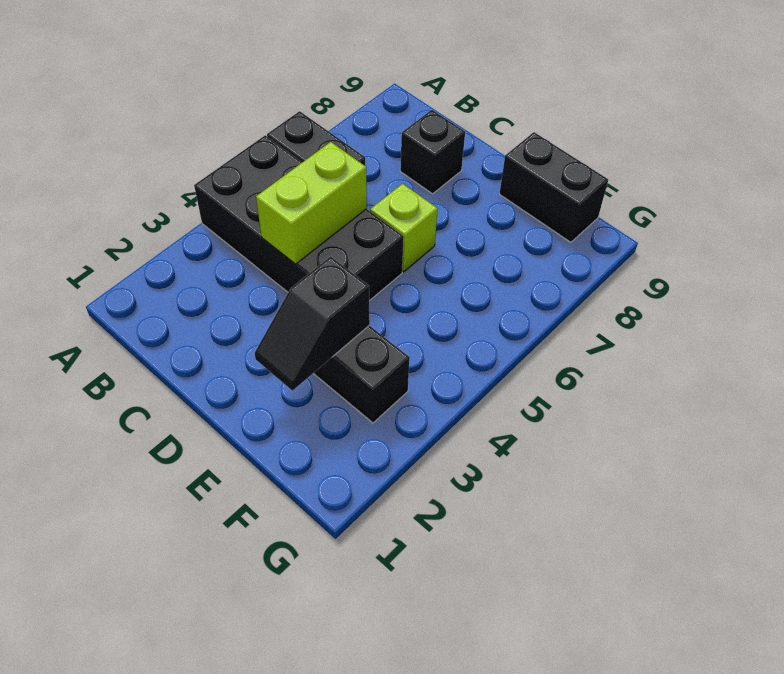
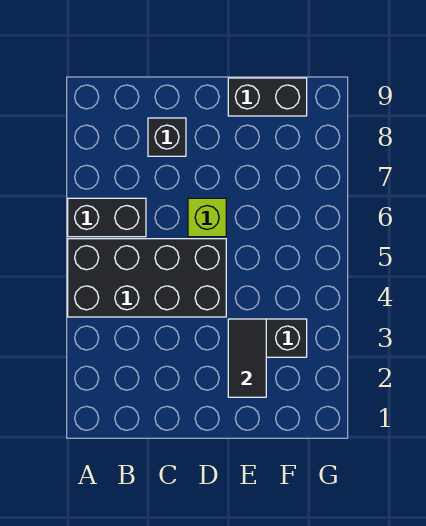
lime brick C4:C5 level 2 -> none
black slope E2:E3 level 2 top 3 -> black tile E2:E3 level 2

